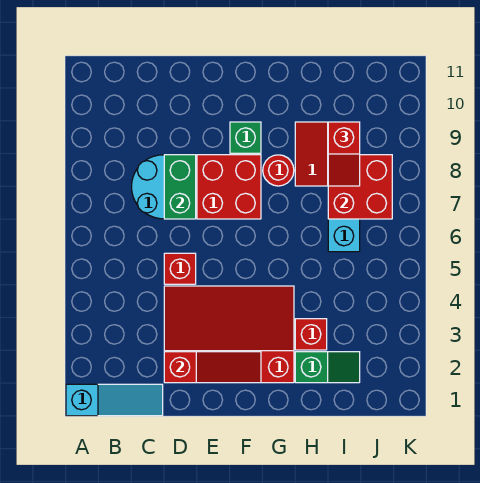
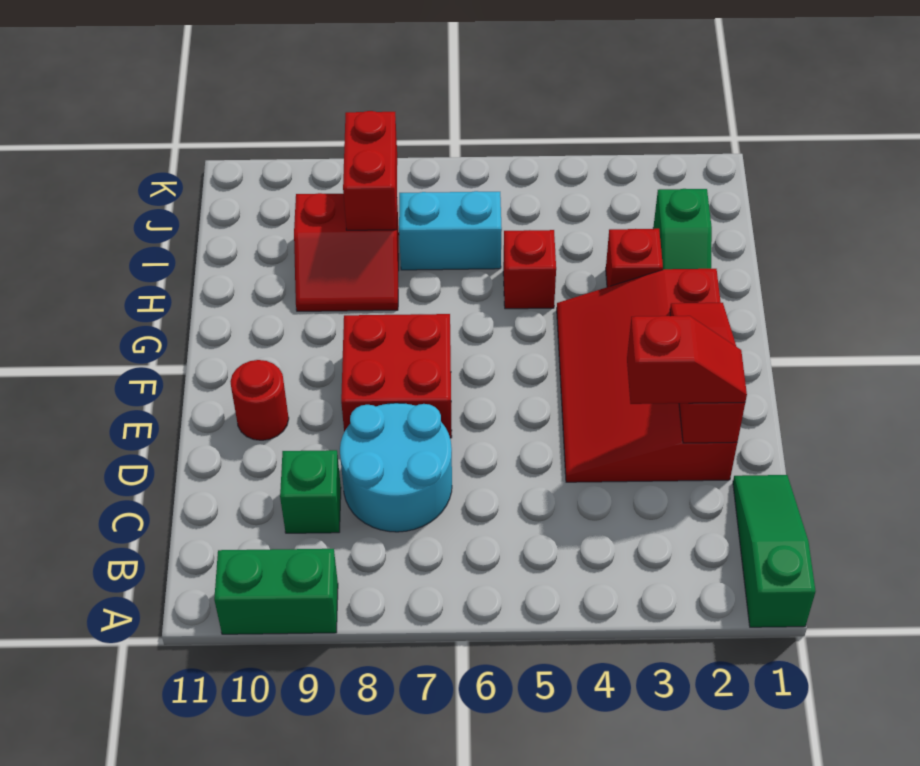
cyan slope A1:C1 level 1 top A -> green slope A1:C1 level 1 top A
red brick D5 level 1 -> red brick H5 level 1
green brick D7:D8 level 2 -> green brick A9:A10 level 1
green brick F9 level 1 -> green brick C9 level 1
red round brick G8 level 1 -> red round brick E10 level 1
green slope H2:I2 level 1 top H -> green slope H2:I2 level 1 top I
red brick I7:J8 level 2 -> red brick I8:J8 level 2
red slope I8:I9 level 3 top 9 -> red slope D2:D3 level 3 top 3

